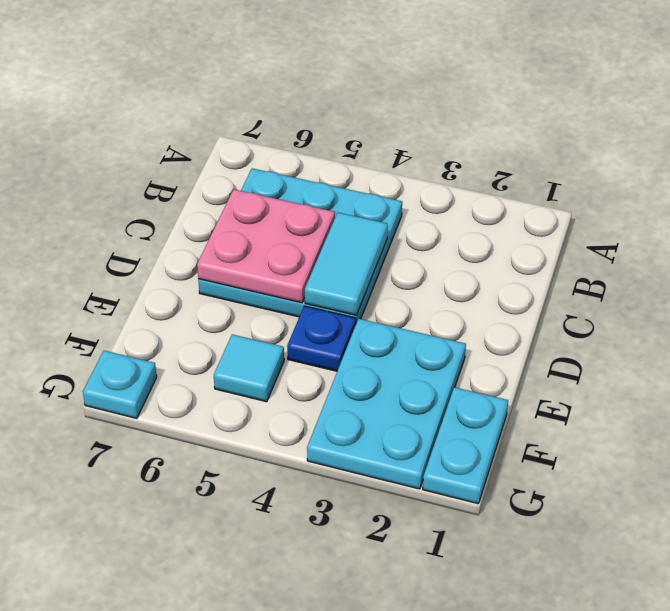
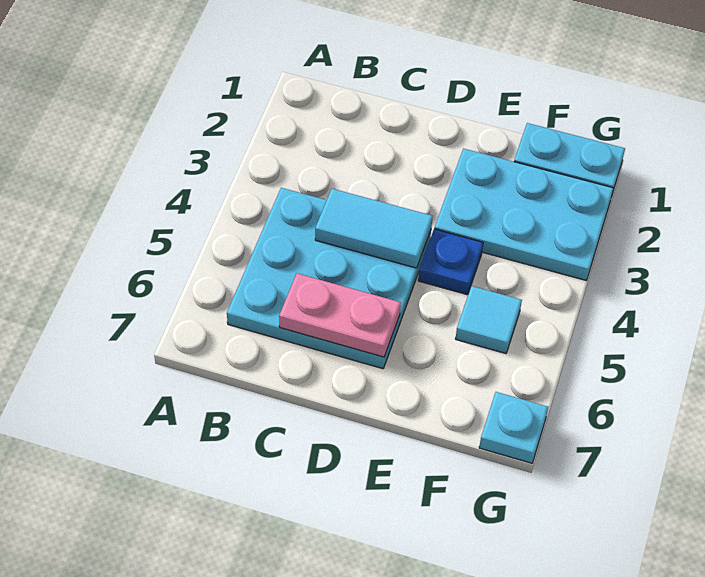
pink plate C5:D6 level 2 -> pink plate C6:D6 level 2

